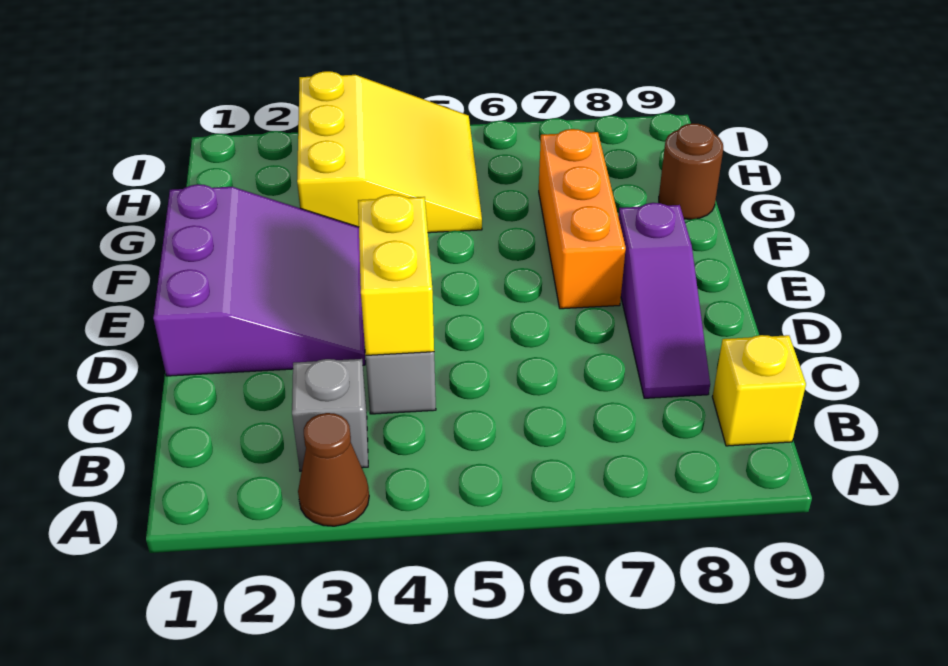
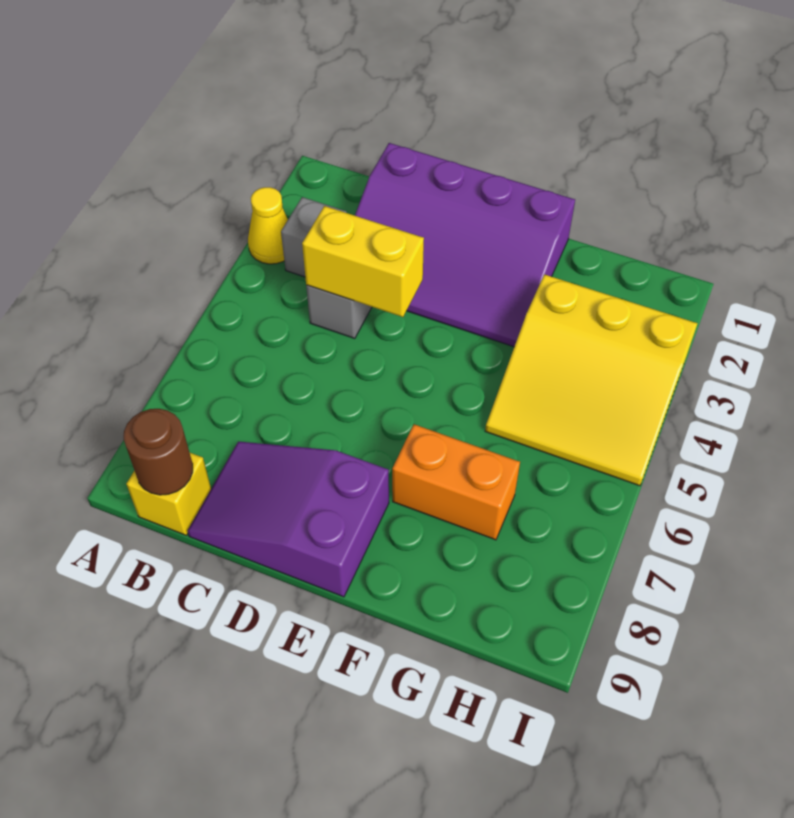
brown cone A3 level 1 -> yellow cone A3 level 1
purple slope C8:E8 level 1 top E -> purple slope C8:E9 level 1 top E
purple slope D1:F3 level 1 top 1 -> purple slope C1:F3 level 1 top 1
orange brick E7:G7 level 1 -> orange brick F7:G7 level 1
brown round brick G9 level 1 -> brown round brick B9 level 2

